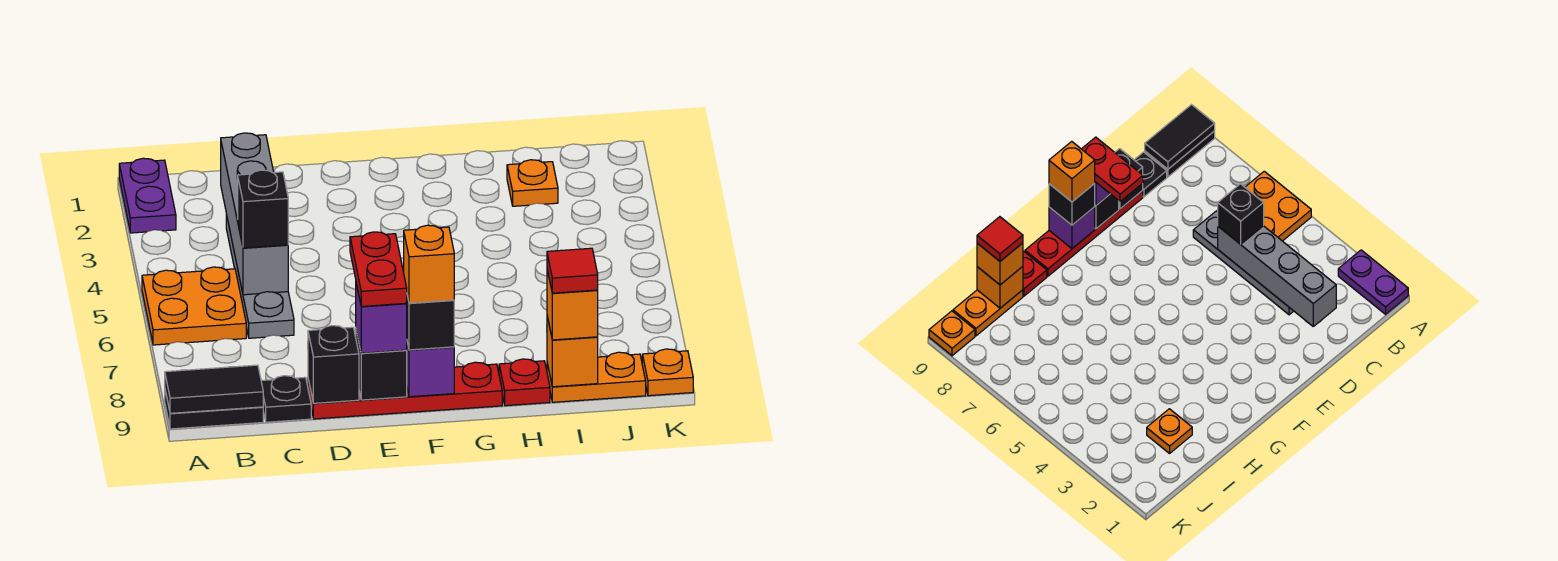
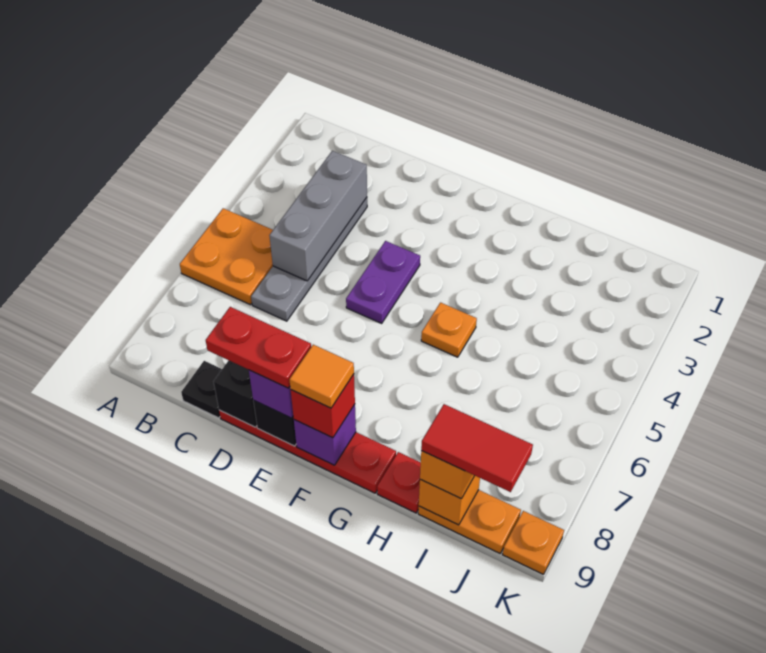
purple plate A1:A2 level 1 -> purple plate E4:E5 level 1
black plate A9:B9 level 1 -> none
black tile A9:B9 level 2 -> none
grey brick C2:C5 level 2 -> grey brick C3:C5 level 2
black brick C5 level 3 -> none
red plate E8:E9 level 4 -> red plate D9:E9 level 4
black brick F9 level 3 -> red brick F9 level 3
orange brick F9 level 4 -> orange tile F9 level 4
orange plate I2 level 1 -> orange plate G5 level 1
red tile I9 level 4 -> red tile I9:J9 level 4

